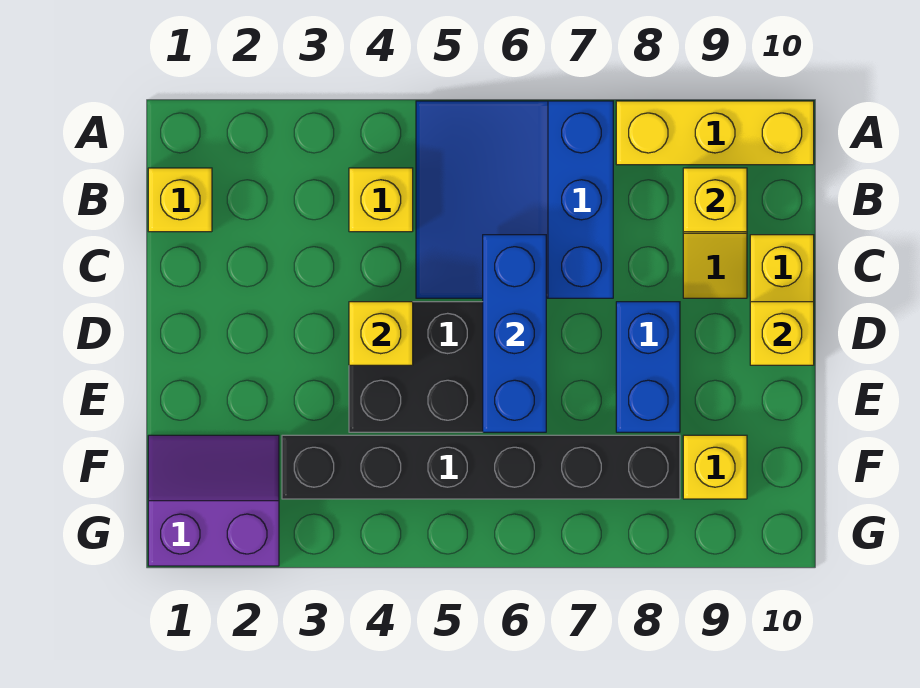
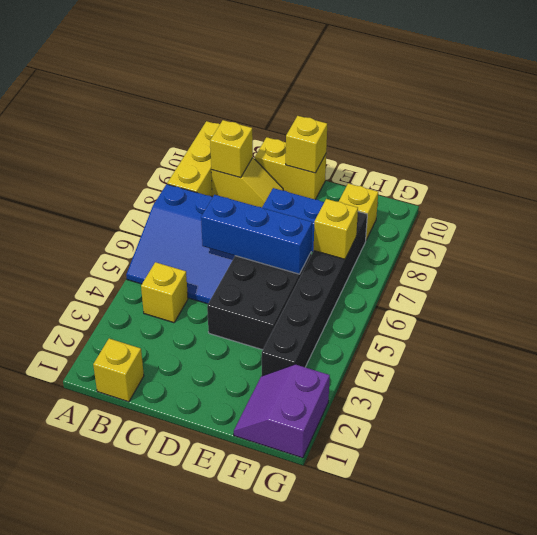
yellow brick D4 level 2 -> yellow brick F7 level 2

